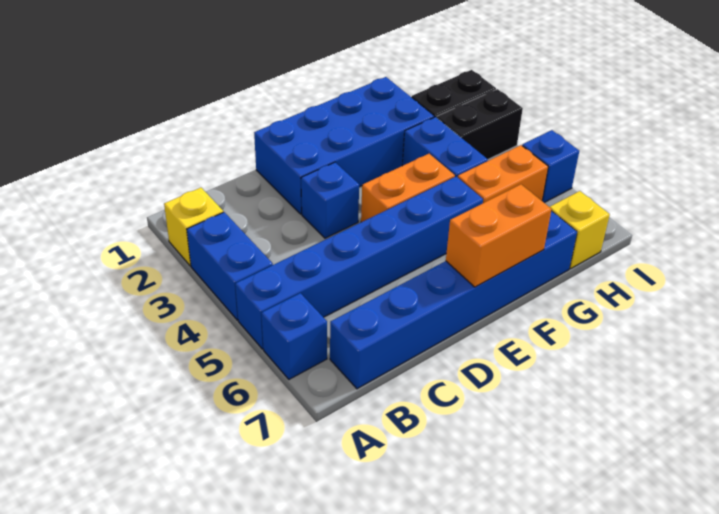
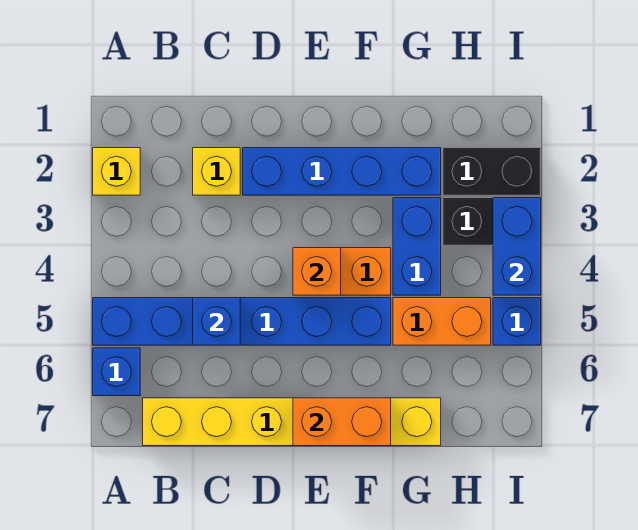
blue brick A3:A4 level 1 -> blue brick I3:I4 level 2
blue brick B7:G7 level 1 -> yellow brick B7:G7 level 1
blue brick D1:G2 level 1 -> blue brick D2:G2 level 1
blue brick D3 level 1 -> blue brick C5 level 2
none -> orange brick E4 level 2
yellow brick H7 level 1 -> yellow brick C2 level 1

